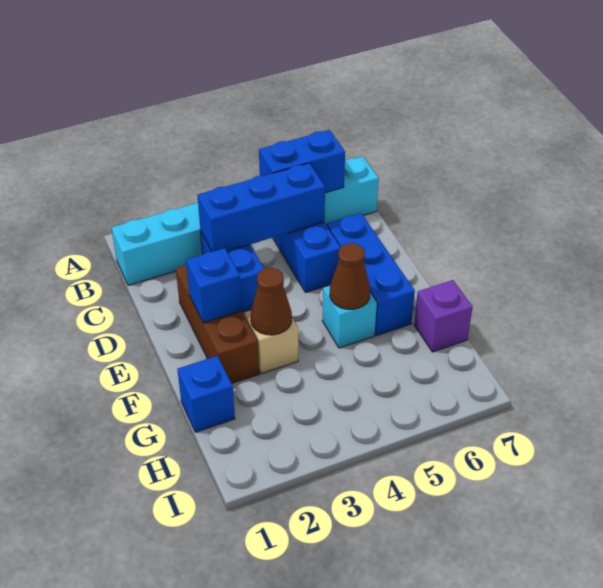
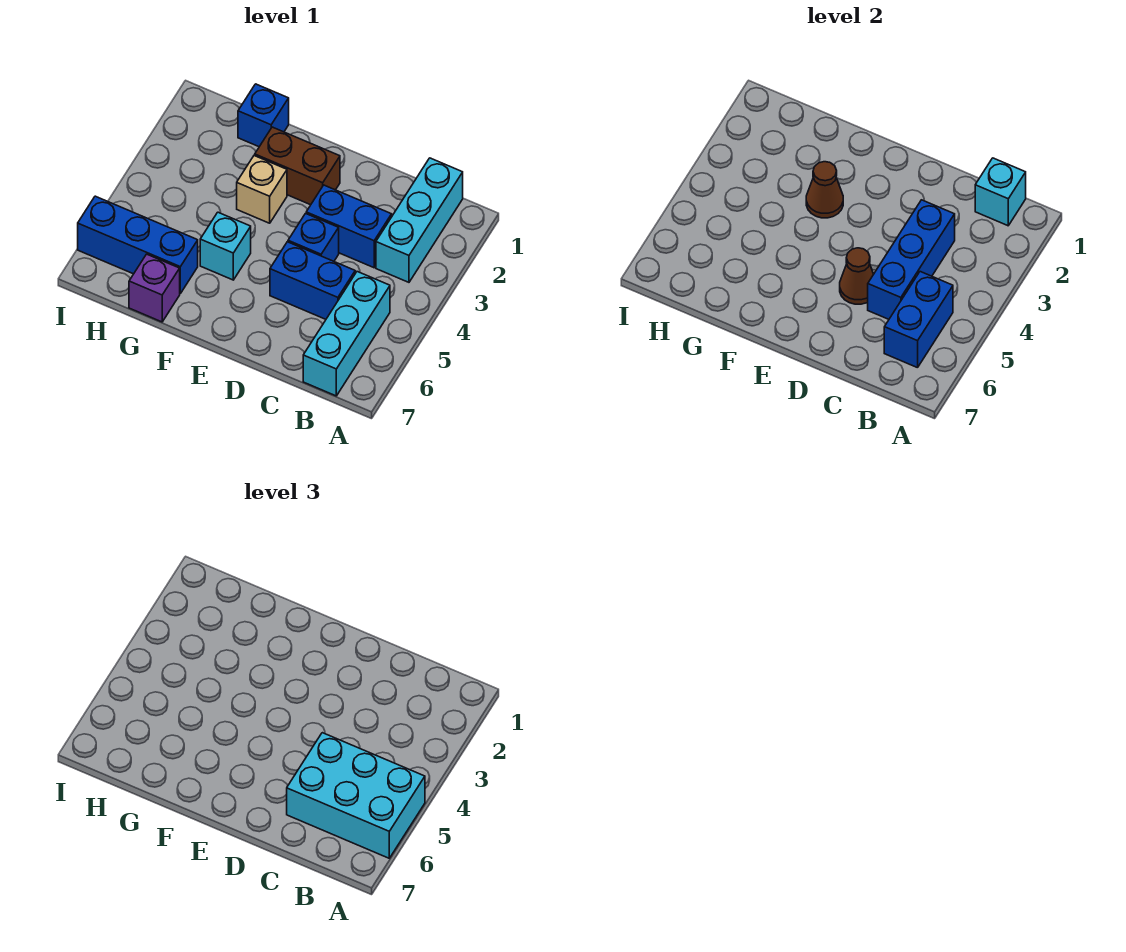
none -> cyan brick A5:C6 level 3
none -> cyan brick B1 level 2
brown brick D2:F2 level 1 -> brown brick E2:F2 level 1
blue brick D6:F6 level 1 -> blue brick G6:I6 level 1
blue brick E2 level 2 -> blue brick D4 level 1
brown cone F5 level 2 -> brown cone D5 level 2

